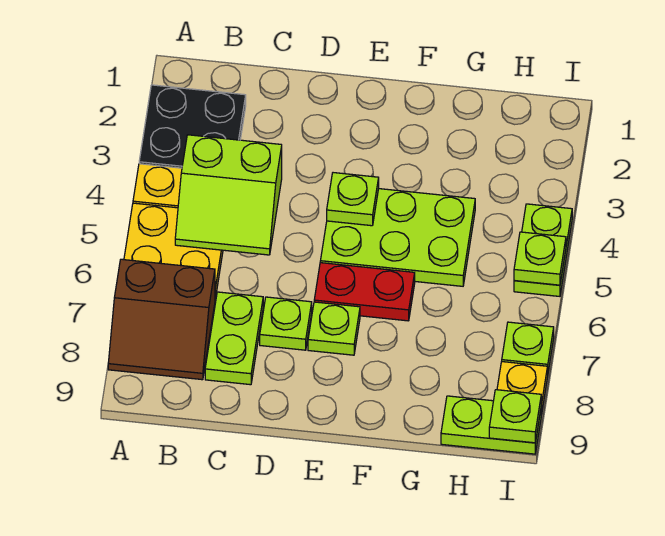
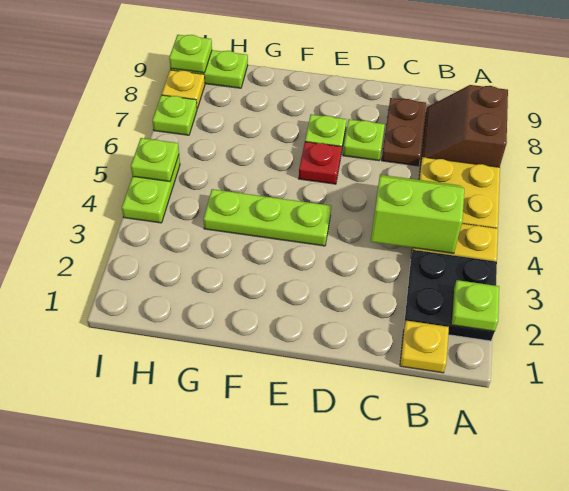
brown slope A7:B8 level 1 top 7 -> brown slope A7:B8 level 1 top A
none -> yellow plate B1 level 1
lime plate C7:C8 level 1 -> brown plate C7:C8 level 1
lime plate E4:G5 level 1 -> lime plate E4:G4 level 1
lime plate E4 level 2 -> lime plate A2 level 2
red plate E6:F6 level 1 -> red plate E6 level 1

